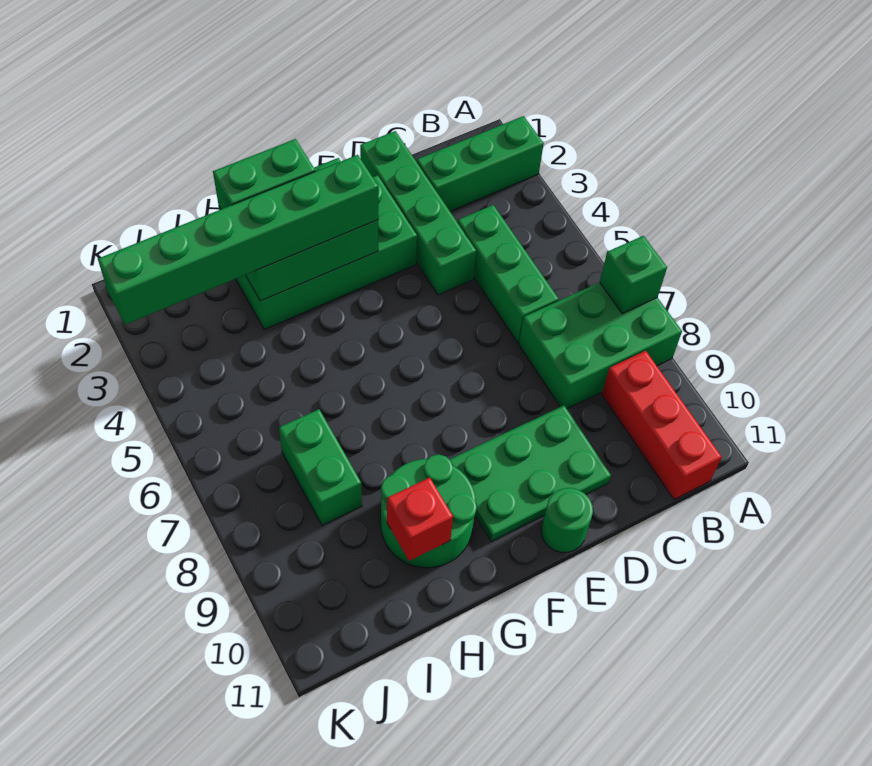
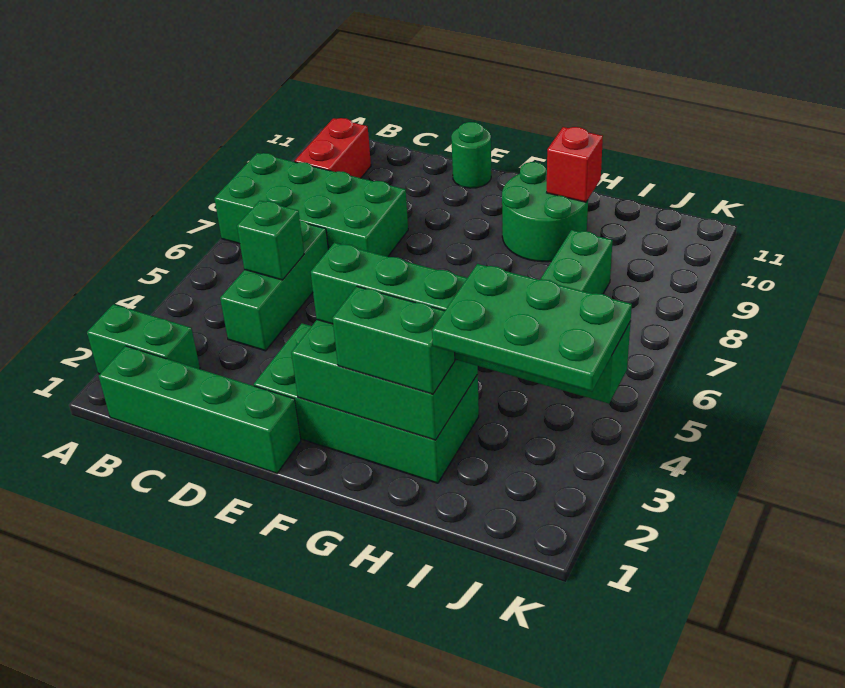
green brick A2:C2 level 1 -> green brick A2:B2 level 1
green brick A7:C8 level 1 -> green brick A7:D8 level 1
green brick A7 level 2 -> green brick C5 level 2
red brick B9:B11 level 1 -> red brick B9:B10 level 1
green brick D1:D4 level 1 -> green brick B1:E1 level 1
green plate D9:F10 level 1 -> green plate I2:K3 level 4

